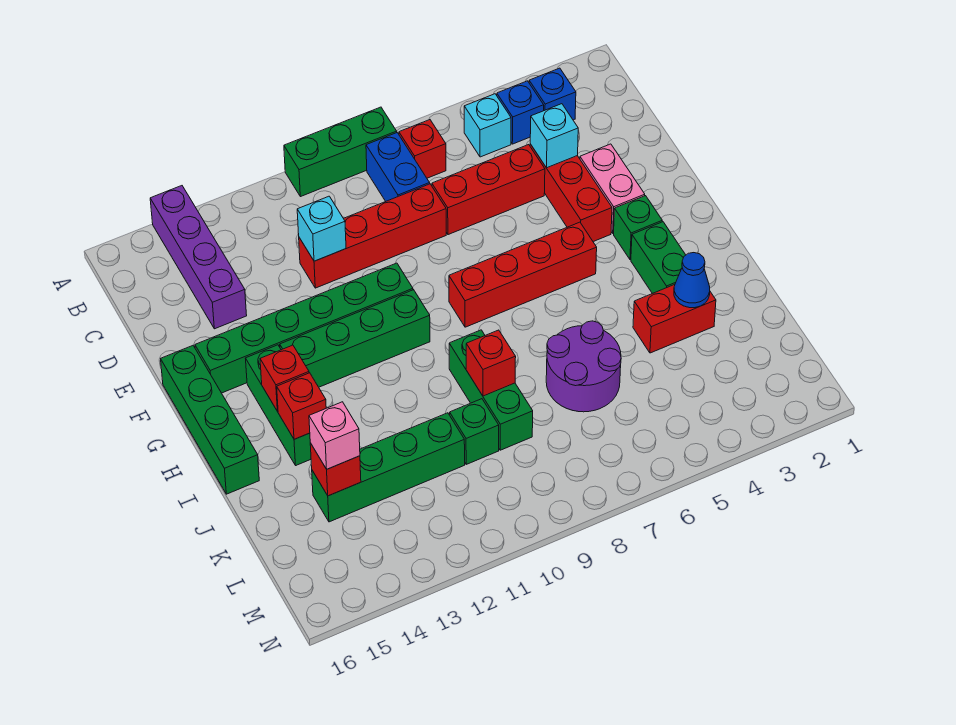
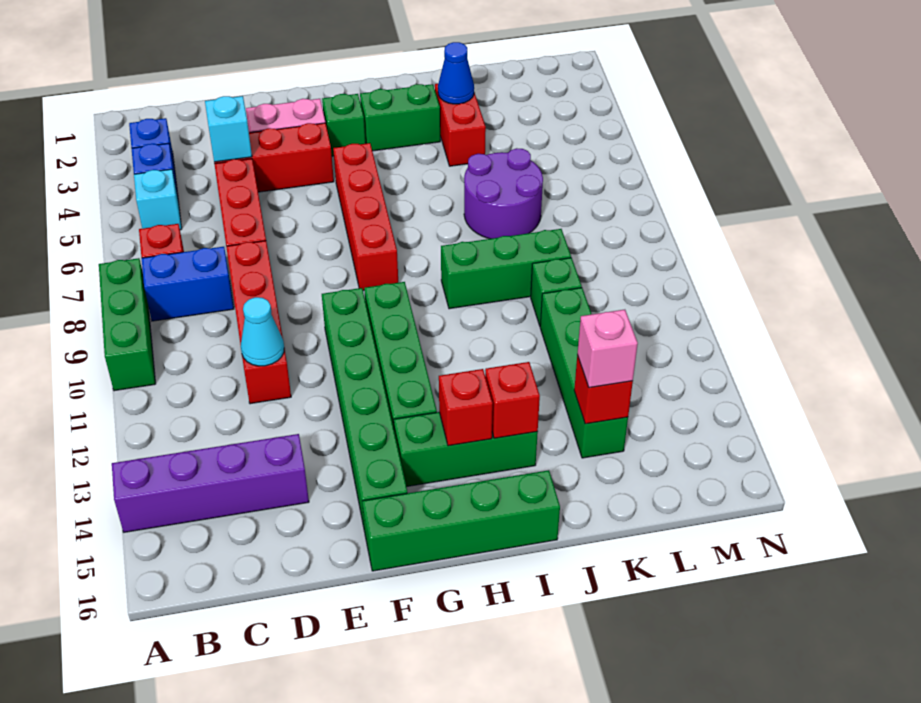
cyan brick D11 level 2 -> cyan cone D11 level 2
red brick J9 level 2 -> none

